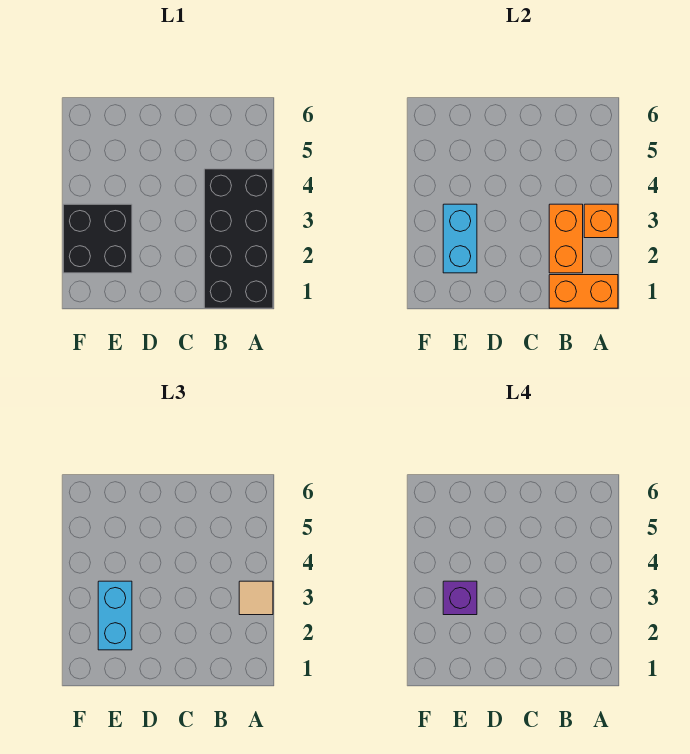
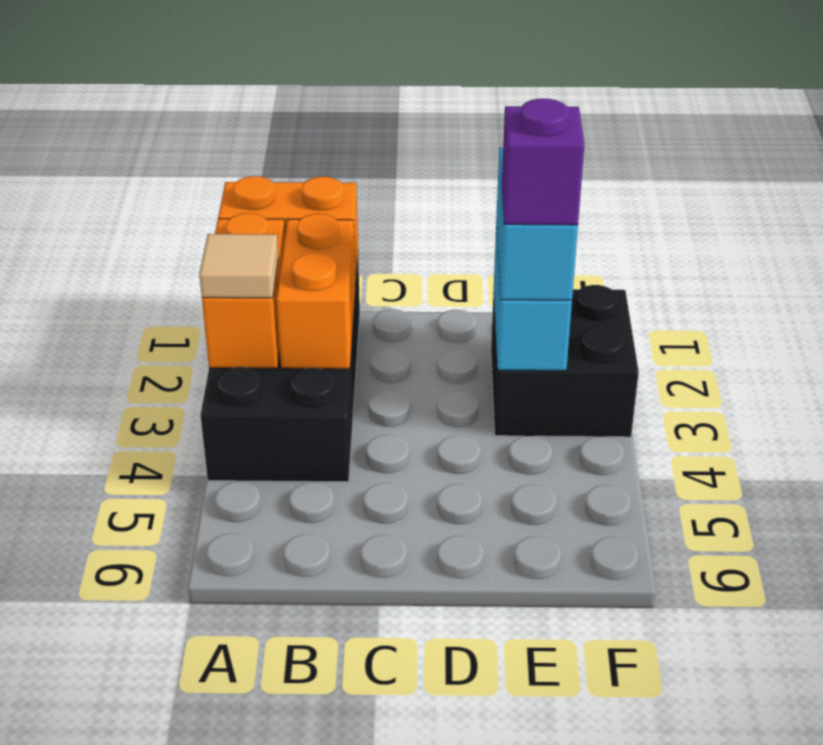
orange brick A3 level 2 -> orange brick A2:A3 level 2

